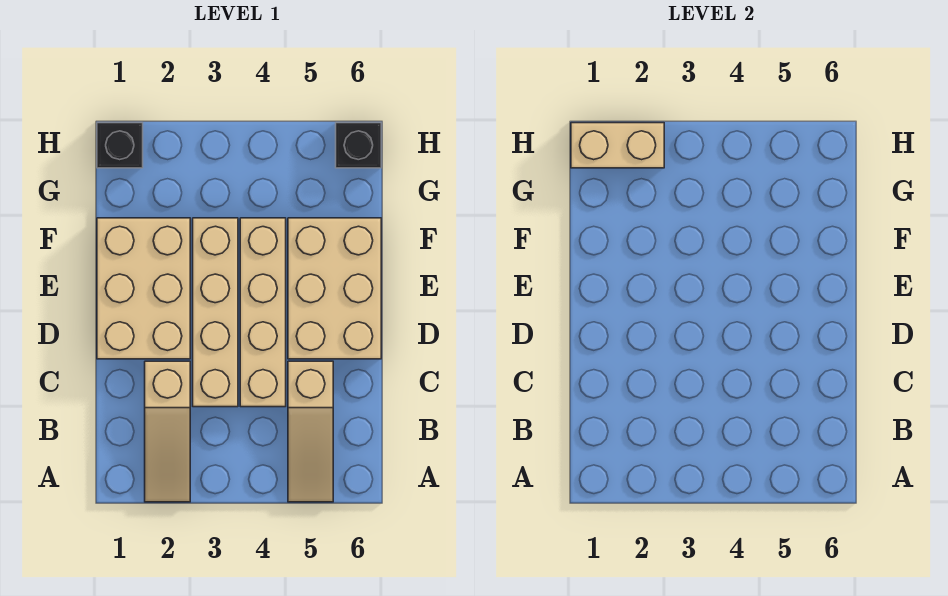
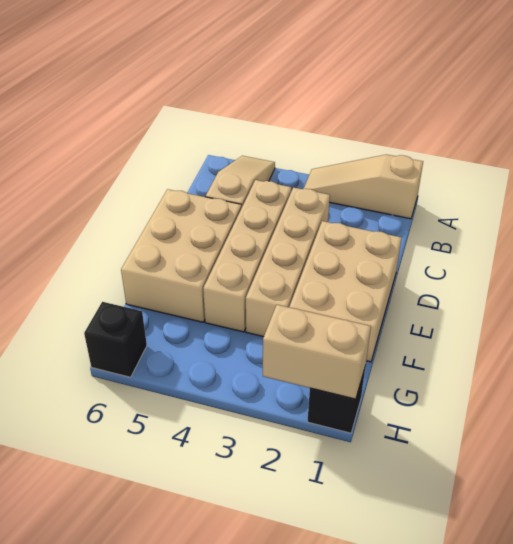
tan slope A2:C2 level 1 top C -> tan slope A1:A3 level 1 top 1

